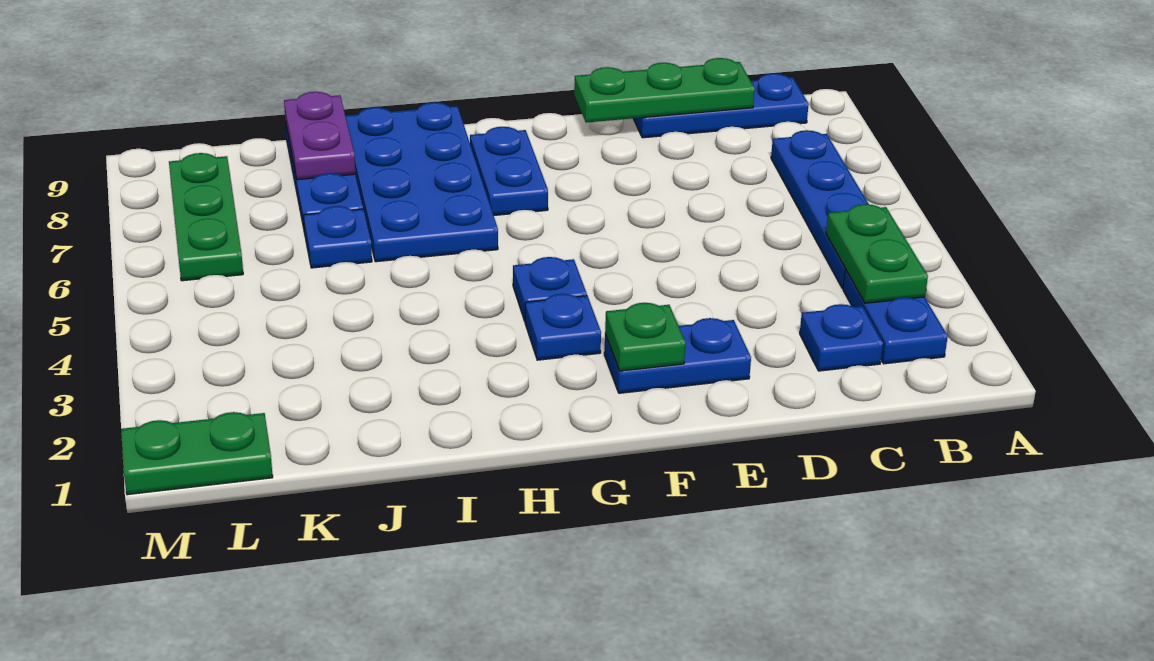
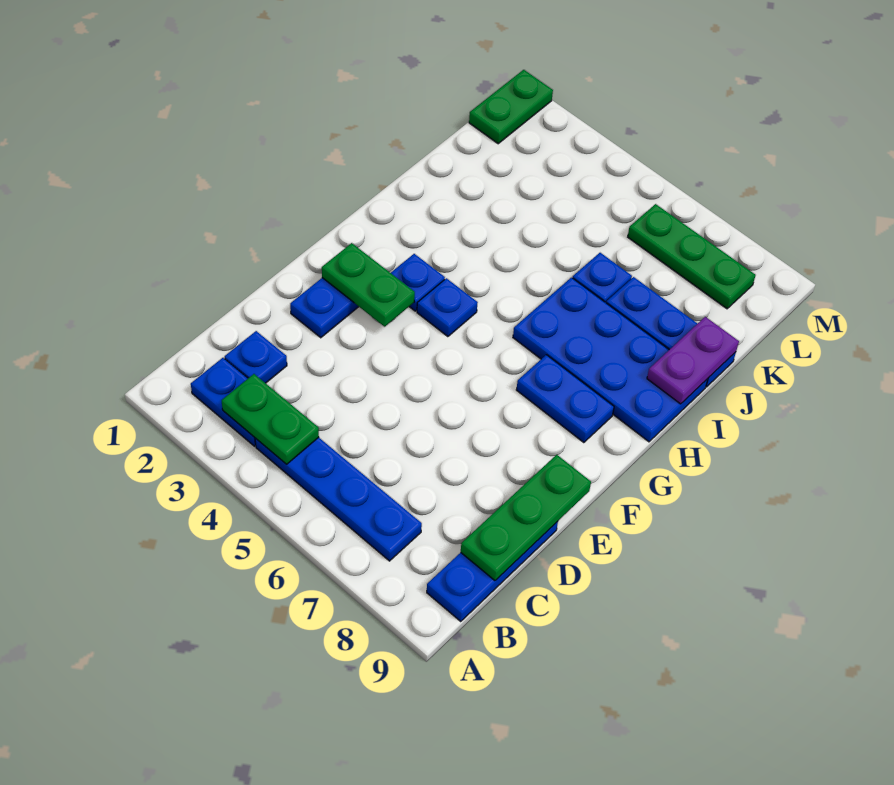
green plate F2 level 2 -> green plate F2:F3 level 2
purple plate J8:J9 level 2 -> purple plate I9:J9 level 2

